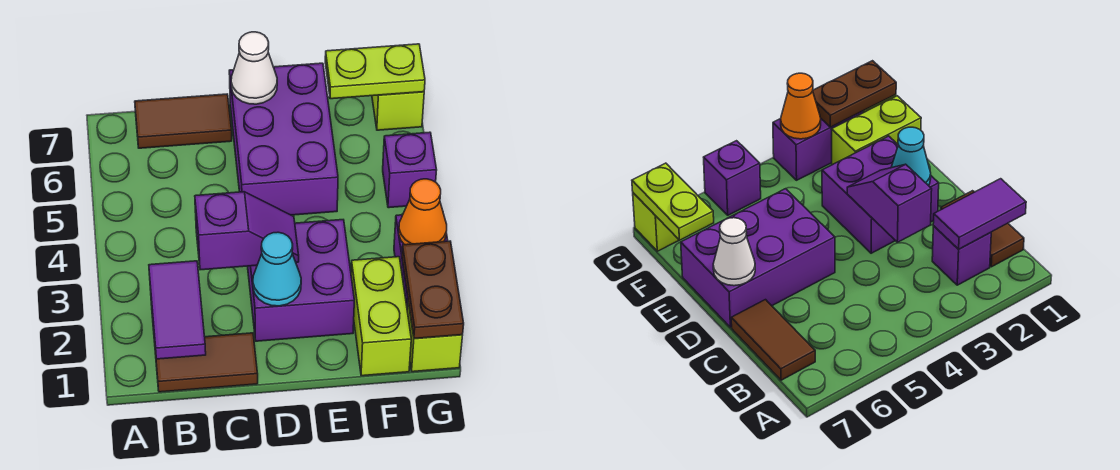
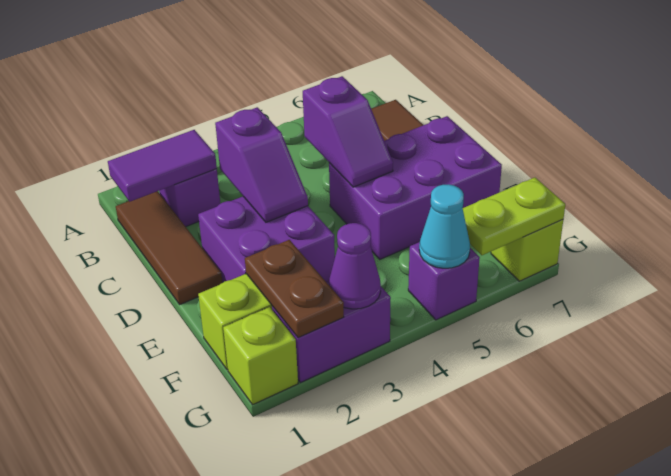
brown tile B1:C1 level 1 -> brown tile B1:D1 level 1
none -> purple slope C5:D5 level 2 top C
cyan cone D2 level 2 -> cyan cone G5 level 2
white cone D7 level 2 -> none
lime plate F7:G7 level 2 -> lime plate G6:G7 level 2
brown plate G1:G2 level 2 -> brown plate F2:G2 level 2
orange cone G3 level 2 -> purple cone G3 level 2

